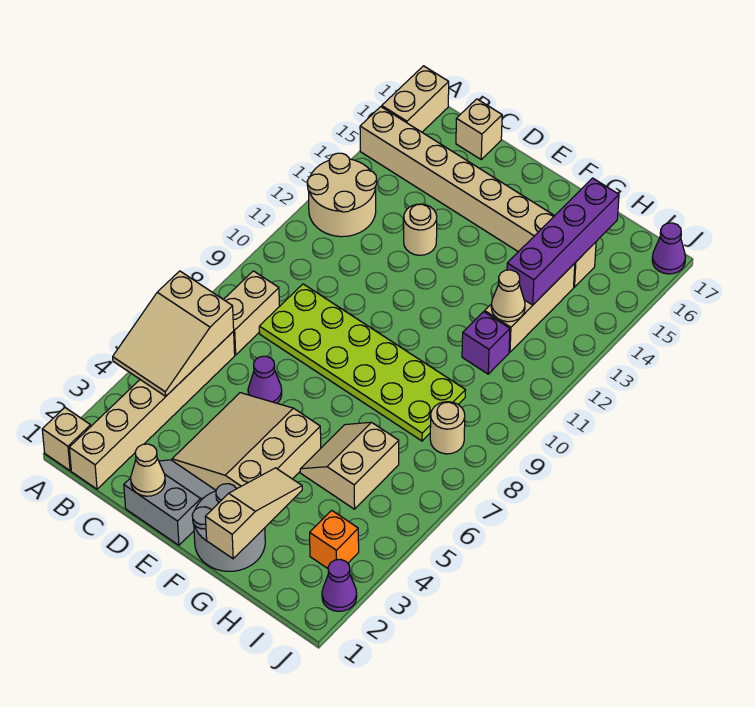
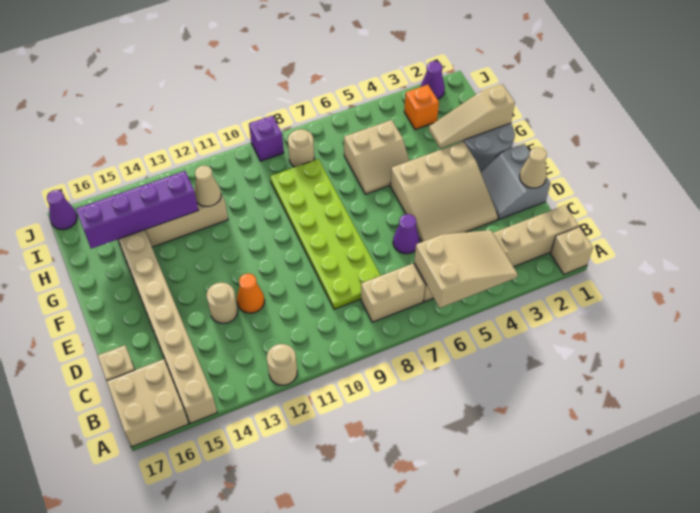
tan round brick A12:B13 level 1 -> tan round brick A12 level 1
tan brick A16:A17 level 1 -> tan brick A16:B17 level 1
none -> orange cone D12 level 1
purple brick H11 level 1 -> purple brick J9 level 1

